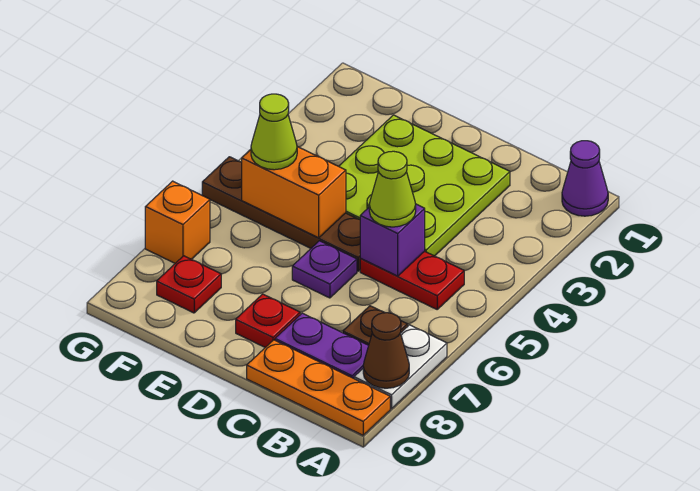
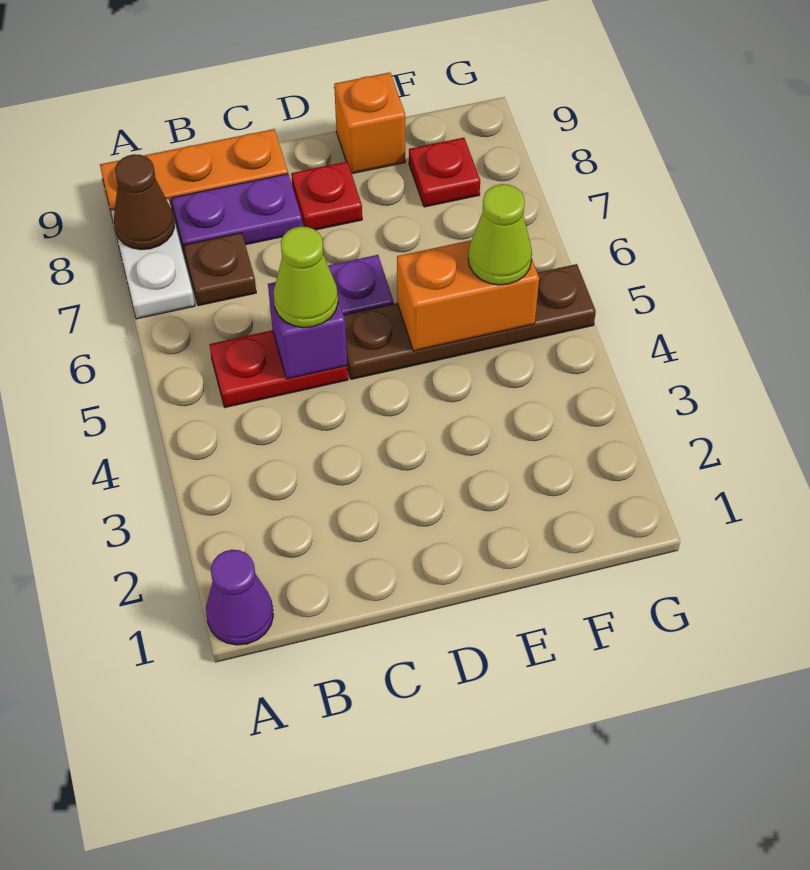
lime plate C2:E4 level 1 -> none
orange brick G7 level 1 -> orange brick E9 level 1

